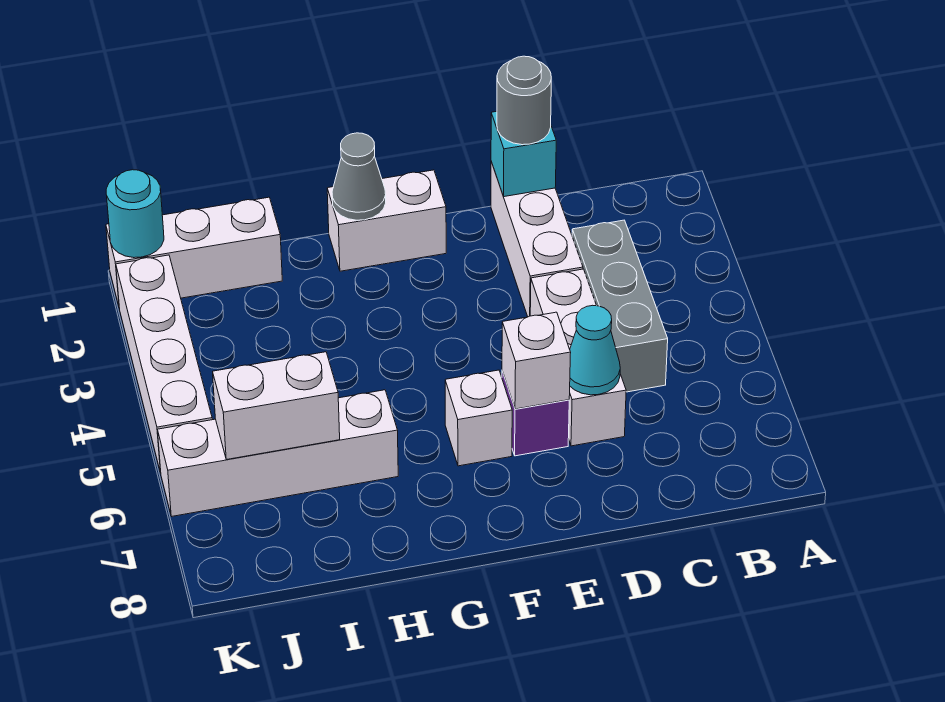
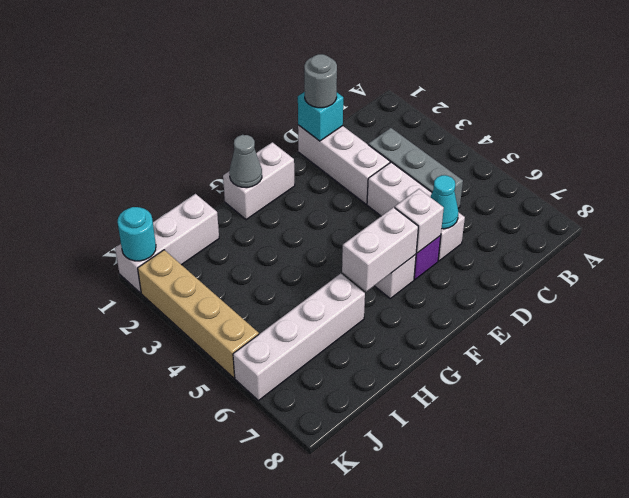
white brick I6:J6 level 2 -> white brick F6:G6 level 2
white brick K2:K5 level 1 -> tan brick K2:K5 level 1

